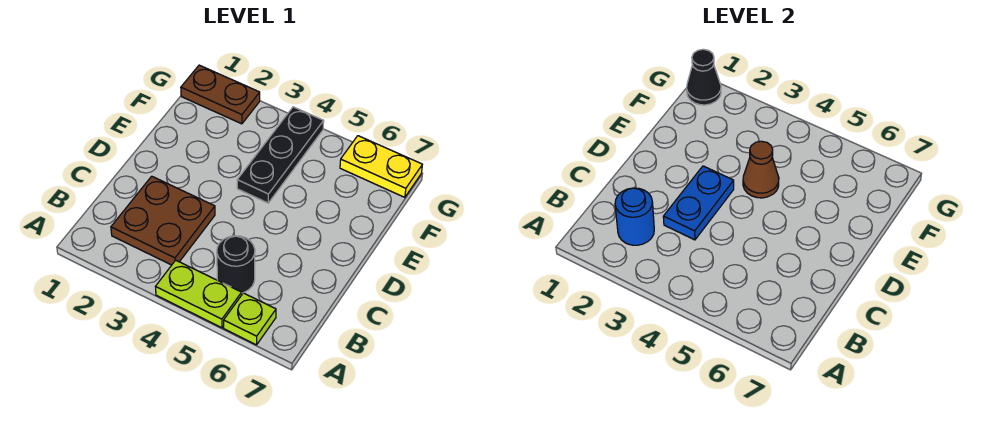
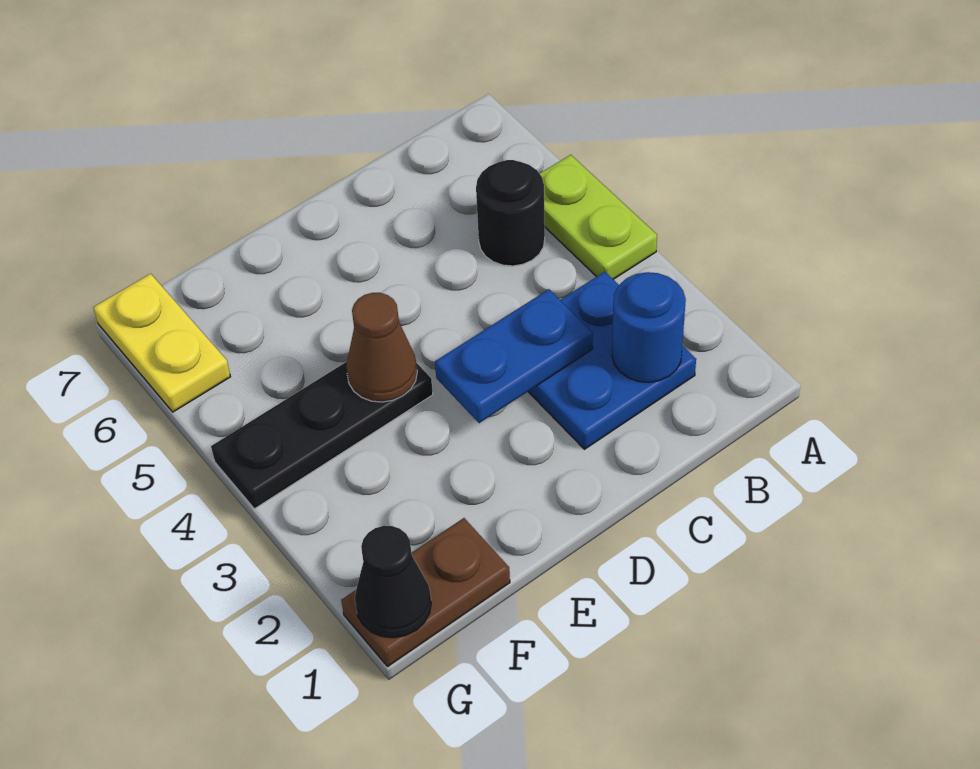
lime plate A6 level 1 -> none
brown plate B2:C3 level 1 -> blue plate B2:C3 level 1
brown plate G1:G2 level 1 -> brown plate F1:G1 level 1

